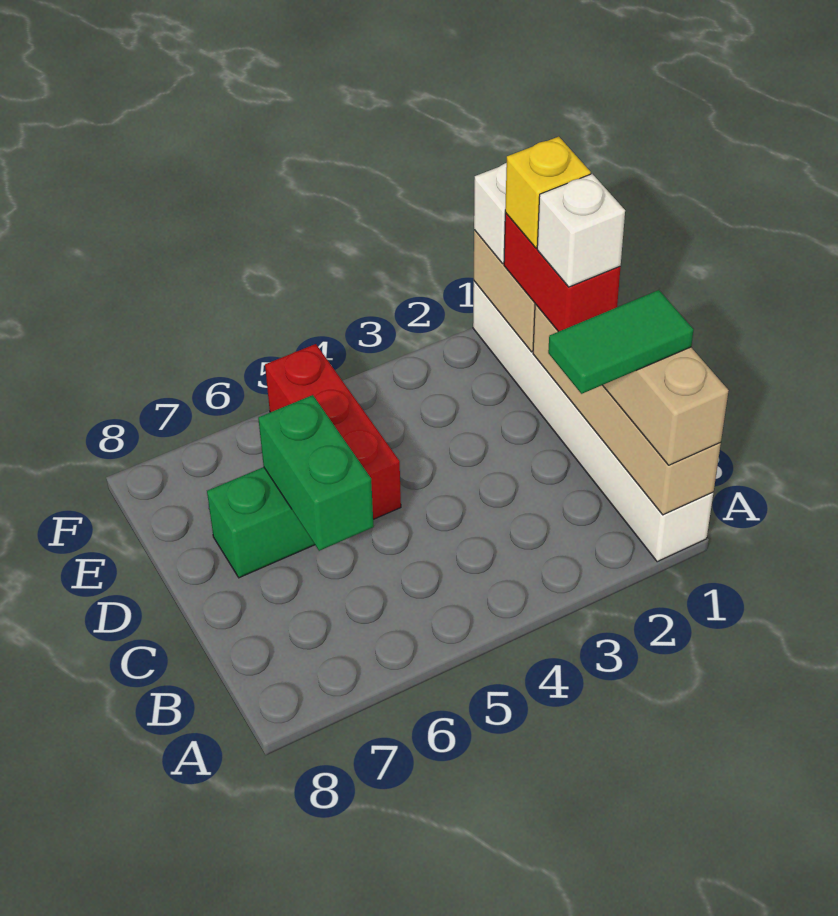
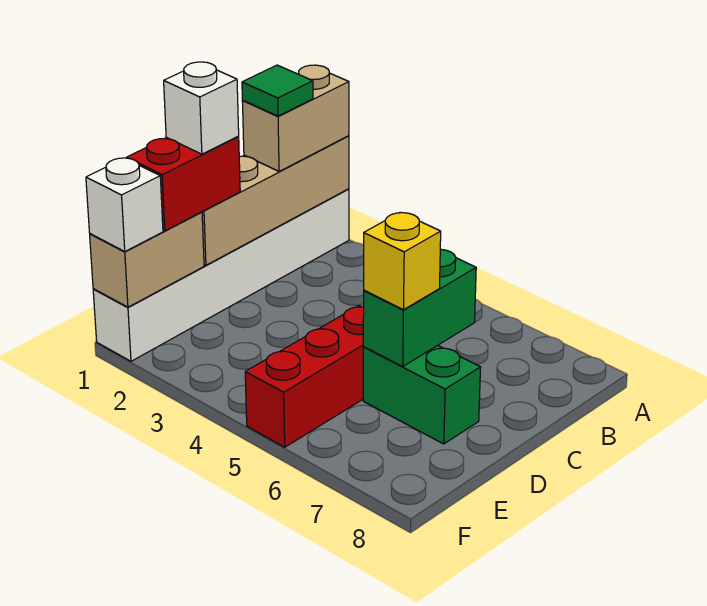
green tile B1:B2 level 4 -> green tile B1 level 4
yellow brick E1 level 4 -> yellow brick D6 level 3

